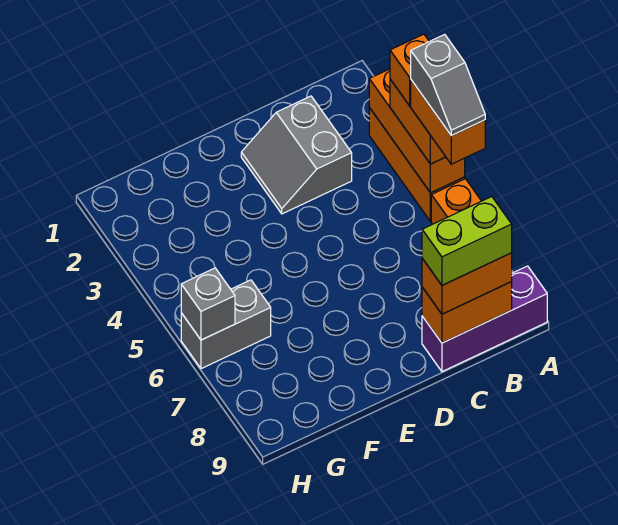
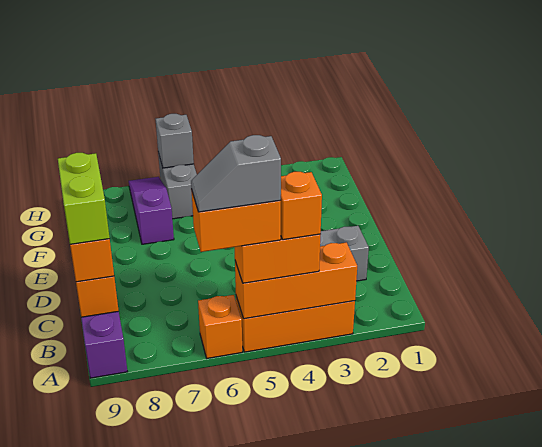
none -> purple slope F7:H7 level 1 top F

